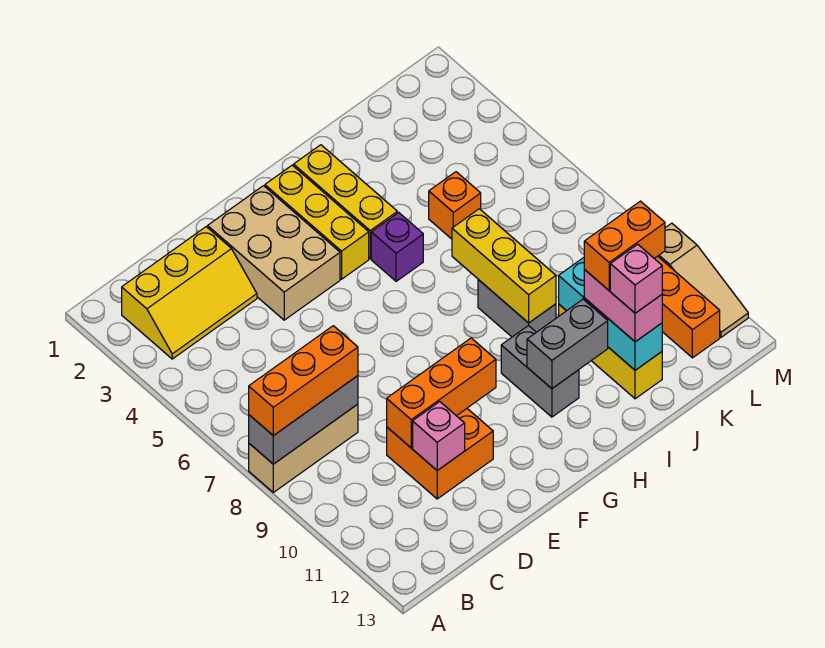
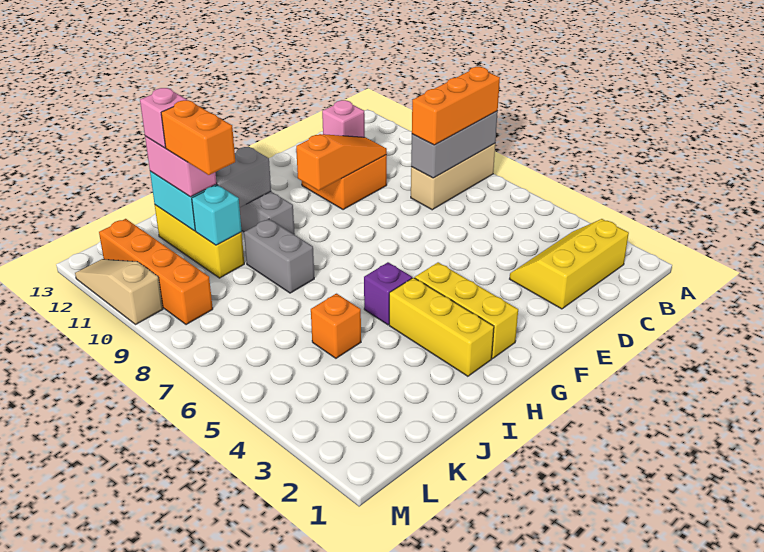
orange brick D10:F10 level 2 -> orange slope D10:F10 level 2 top F
tan brick E2:F4 level 1 -> none
yellow brick I7:I9 level 2 -> none
orange brick J11:K11 level 4 -> orange brick J10:J11 level 4

